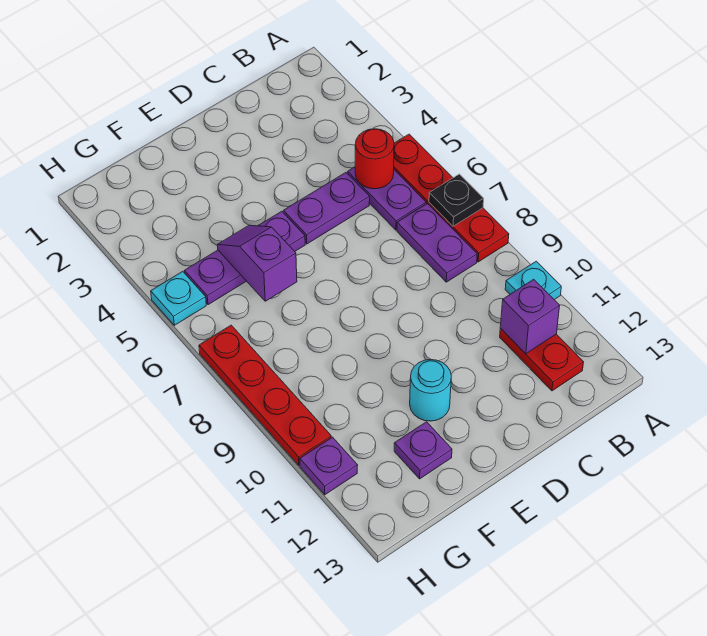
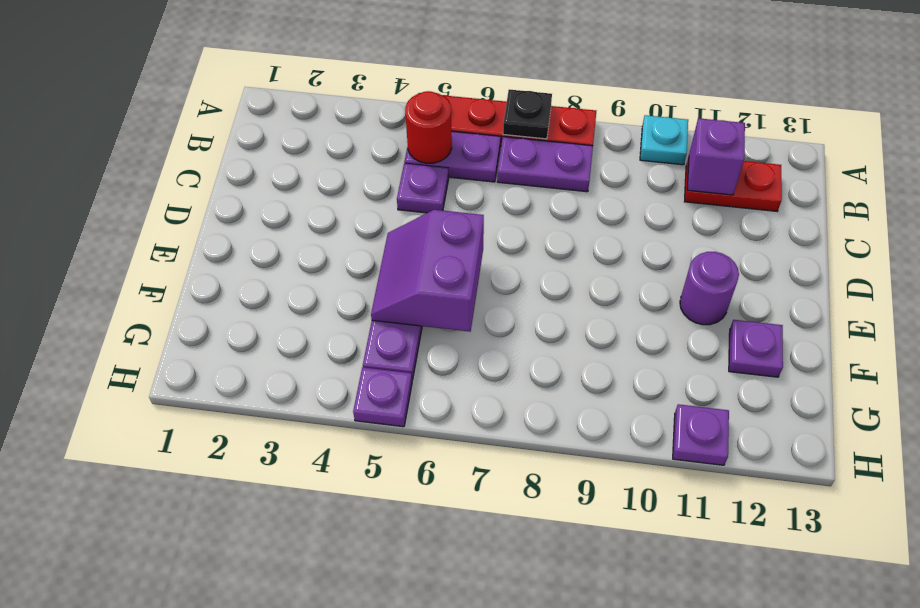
purple plate C5:D5 level 1 -> purple plate C5 level 1
cyan round brick E11 level 1 -> purple round brick E11 level 1
purple slope F5:F6 level 2 top 6 -> purple slope E5:F6 level 2 top 6
cyan plate H5 level 1 -> purple plate H5 level 1
red plate H7:H10 level 1 -> none

